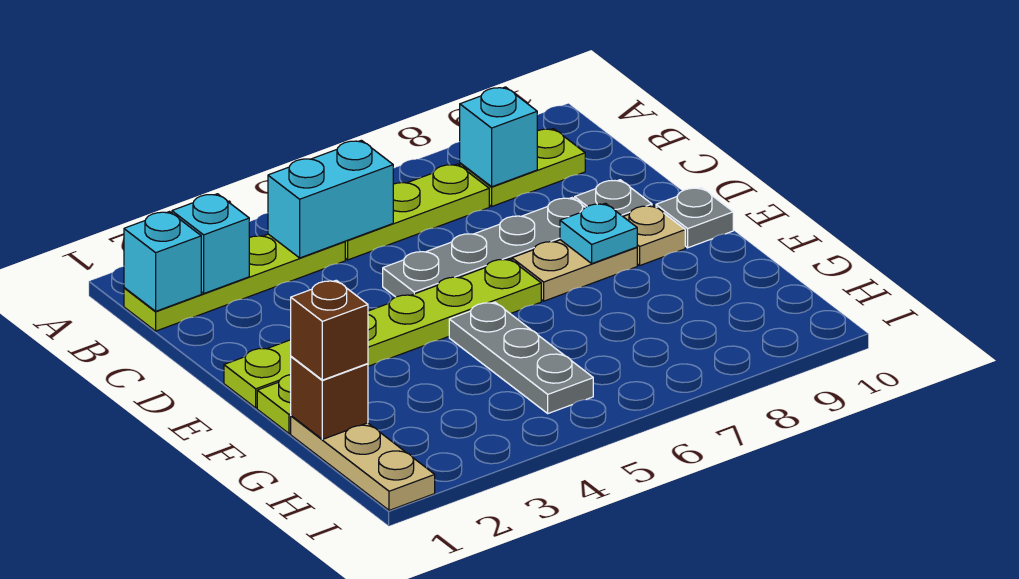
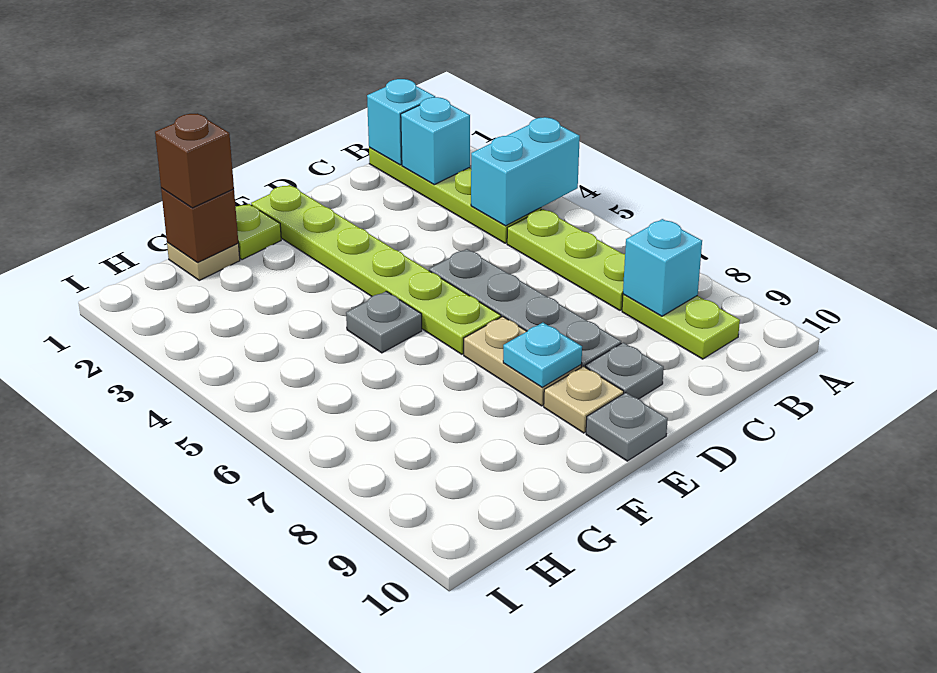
cyan brick B4:B5 level 2 -> cyan brick A4:B4 level 2
grey plate F5:H5 level 1 -> grey plate F5 level 1
tan plate G1:I1 level 1 -> tan plate G1 level 1

